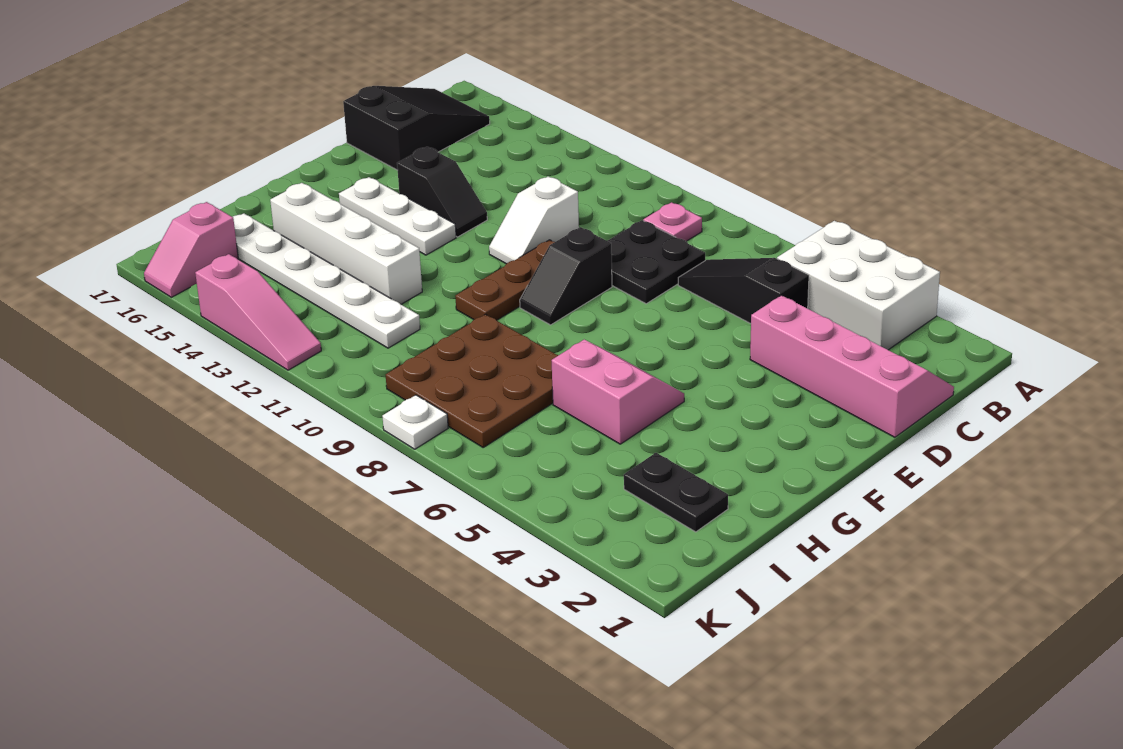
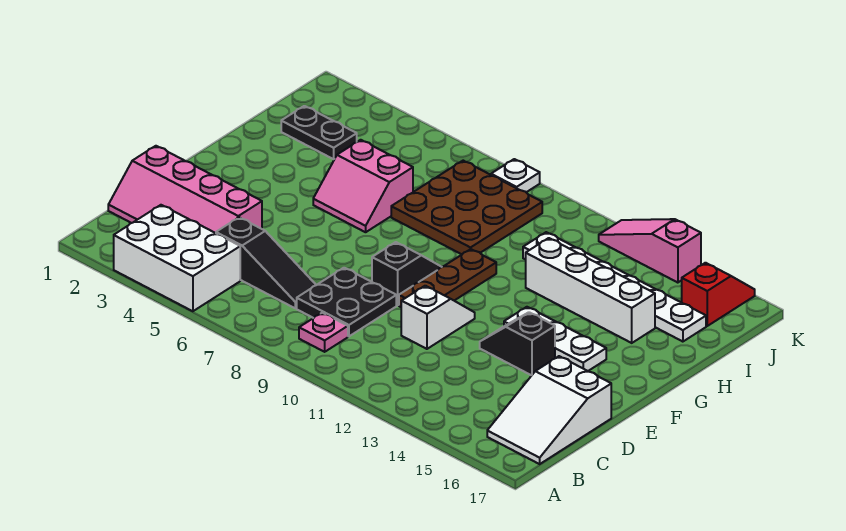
black slope B16:D17 level 1 top D -> white slope B16:D17 level 1 top D
pink slope J16:K16 level 1 top J -> red slope J16:K16 level 1 top J

